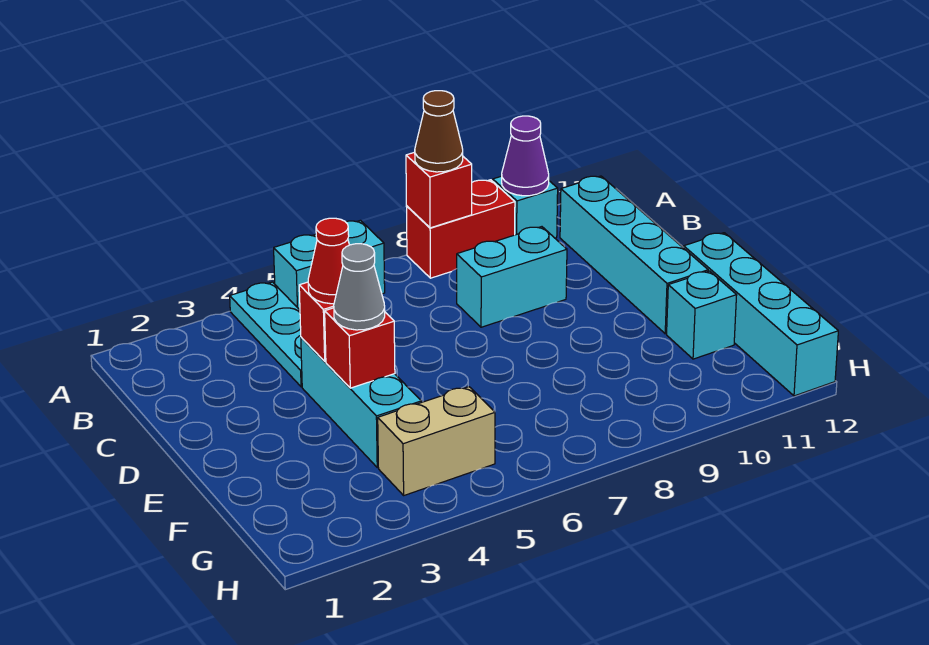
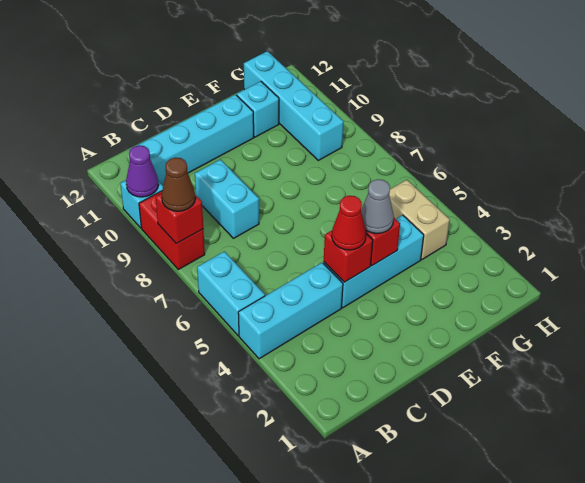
cyan plate A4:C4 level 1 -> cyan brick A4:C4 level 1
cyan brick E12:H12 level 1 -> cyan brick G9:G12 level 1

